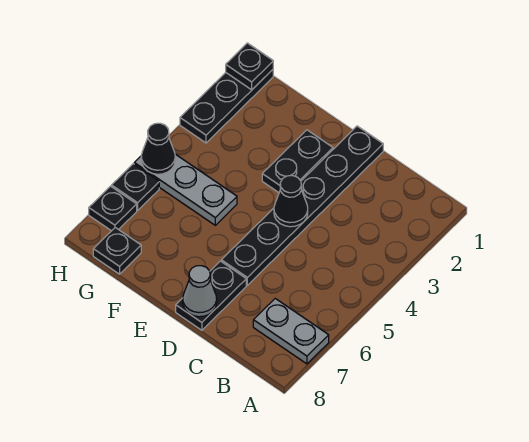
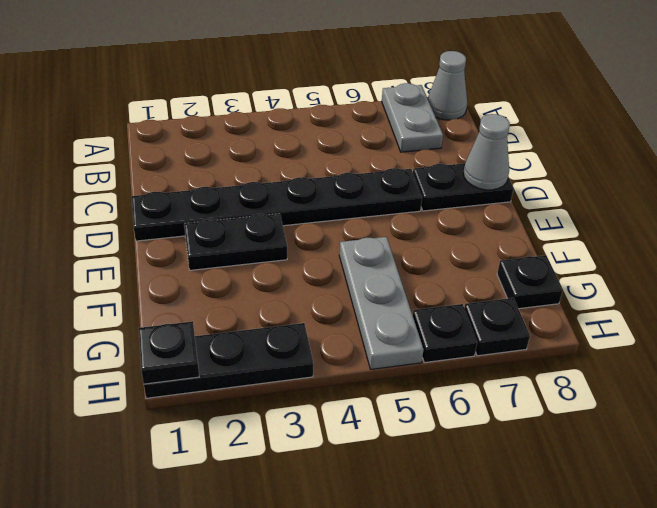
none -> grey cone A8 level 1
black cone D4 level 2 -> none
black cone H5 level 2 -> none

